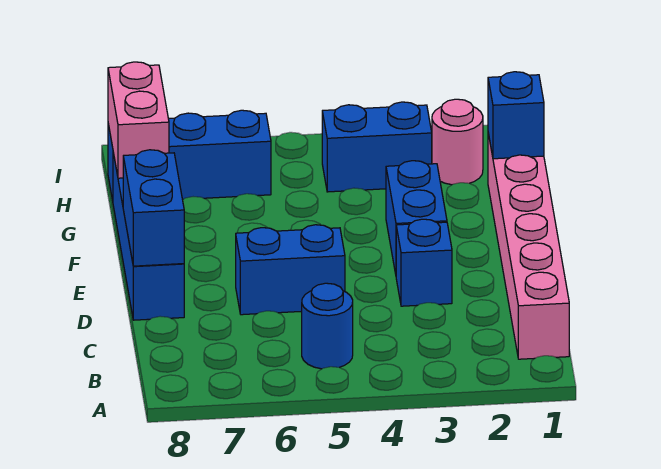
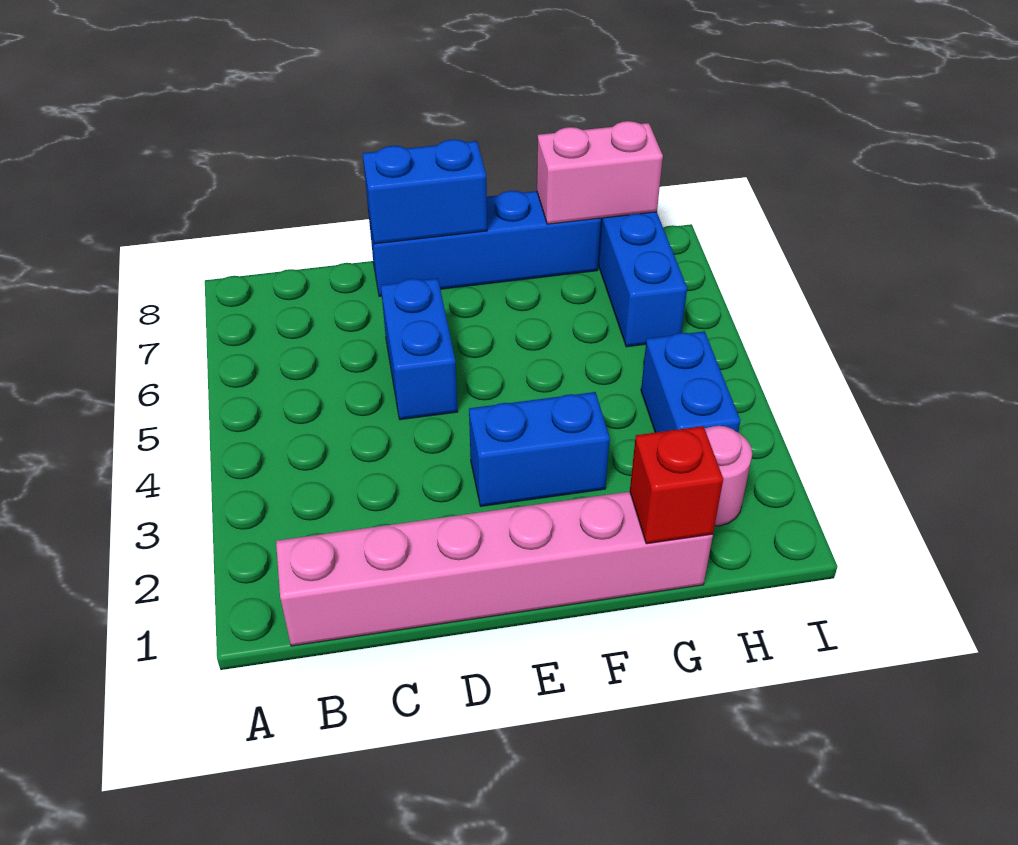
blue round brick B5 level 1 -> none
blue brick D3 level 1 -> none
blue brick G1 level 2 -> red brick G1 level 2

